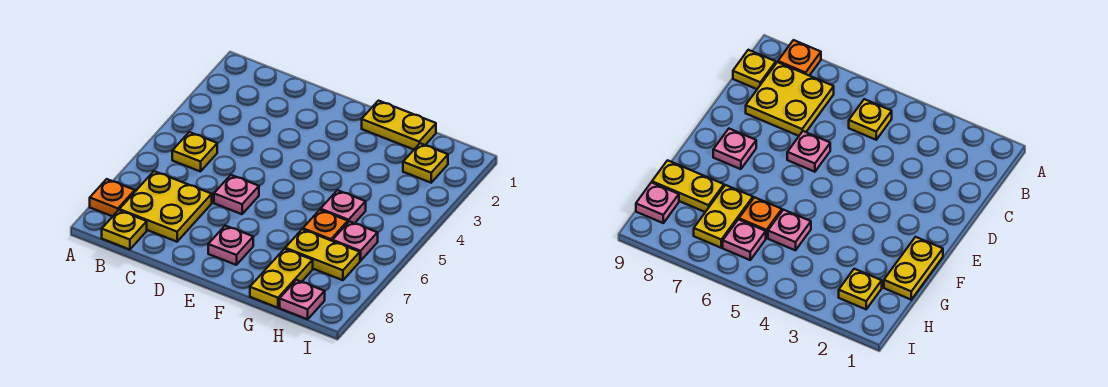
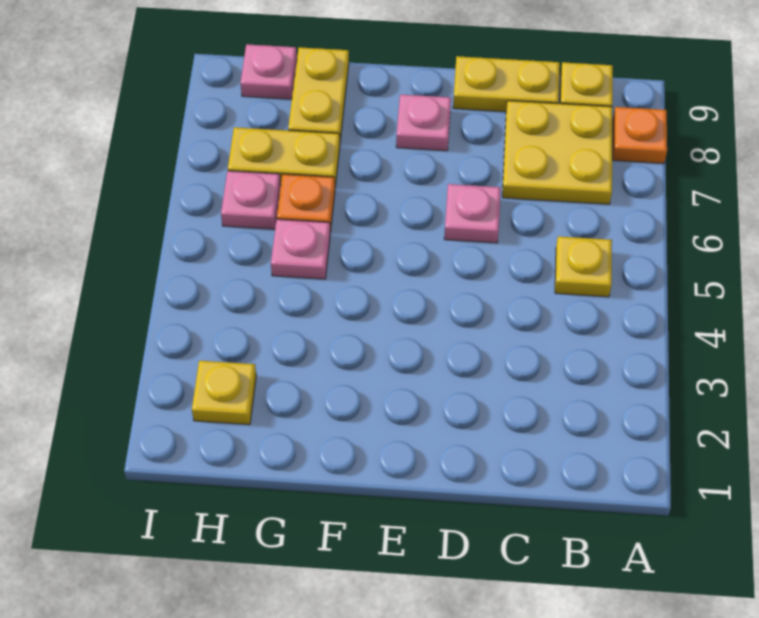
yellow plate F1:G1 level 1 -> yellow plate C9:D9 level 1

